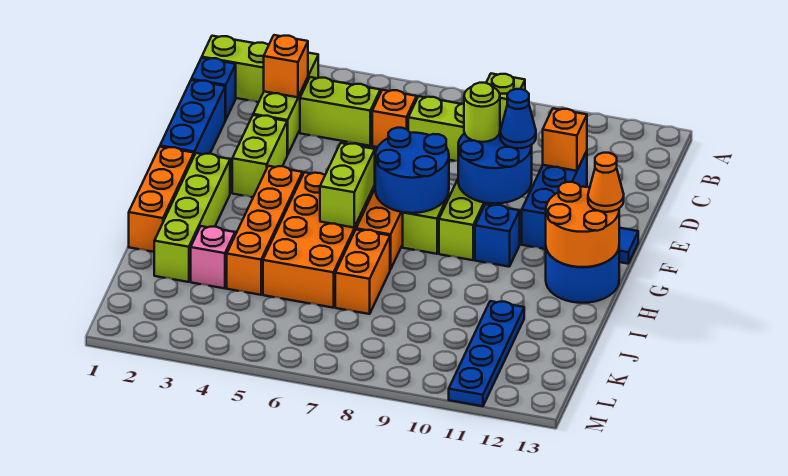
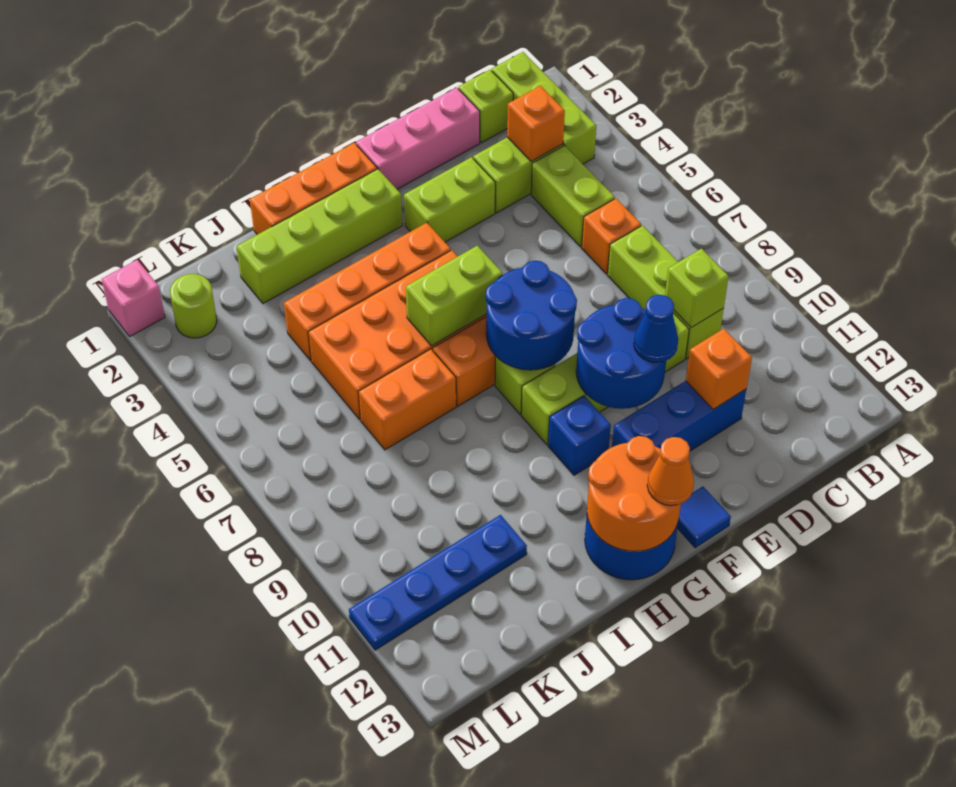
blue brick C1 level 1 -> lime brick C1 level 1
blue brick D1:F1 level 1 -> pink brick D1:F1 level 1
lime round brick E9 level 3 -> lime round brick L2 level 1
pink brick J3 level 1 -> pink brick M1 level 1

